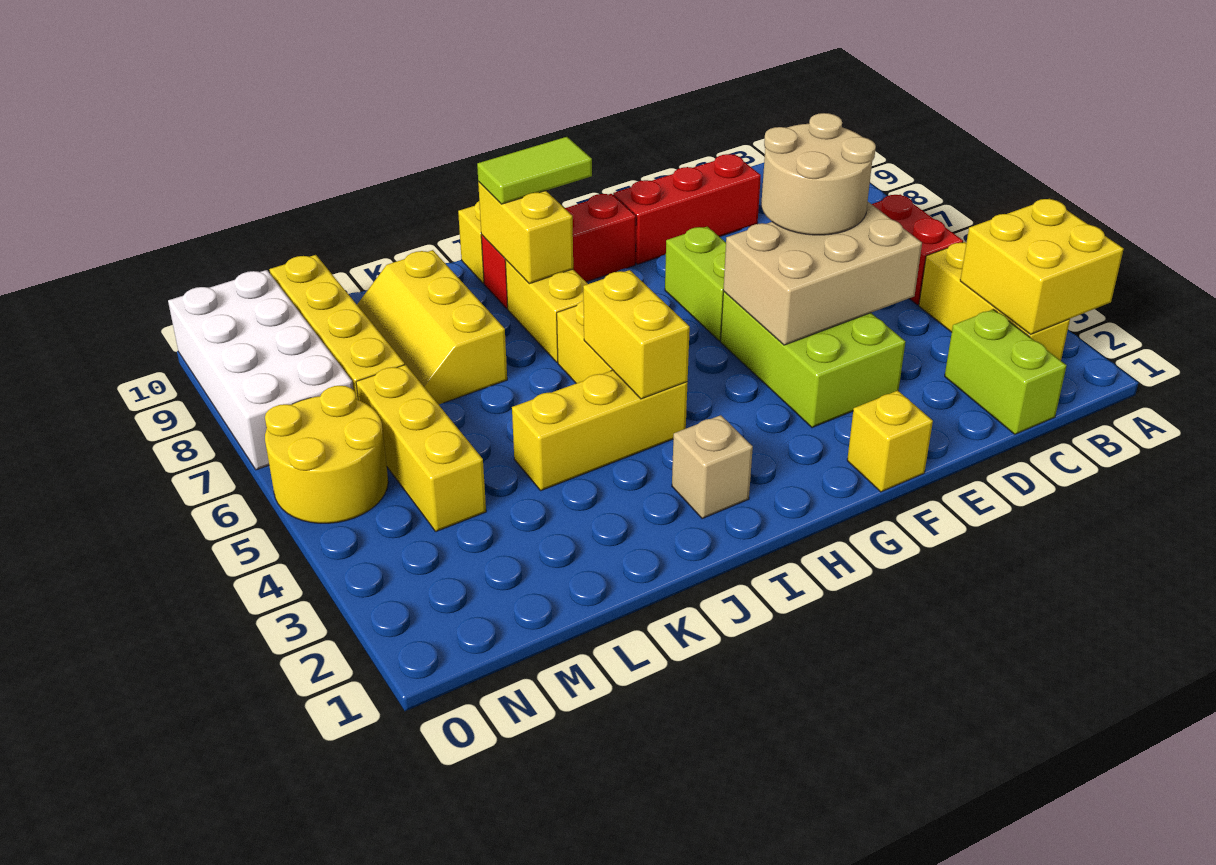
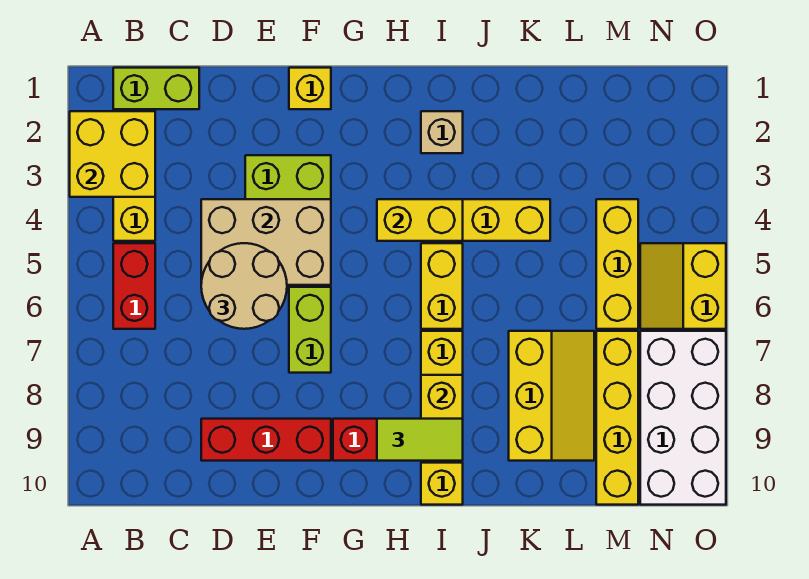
lime brick C1:C2 level 1 -> lime brick B1:C1 level 1
yellow brick I4:I5 level 2 -> yellow brick H4:I4 level 2
yellow round brick N5:O6 level 1 -> yellow slope N5:O6 level 1 top O

